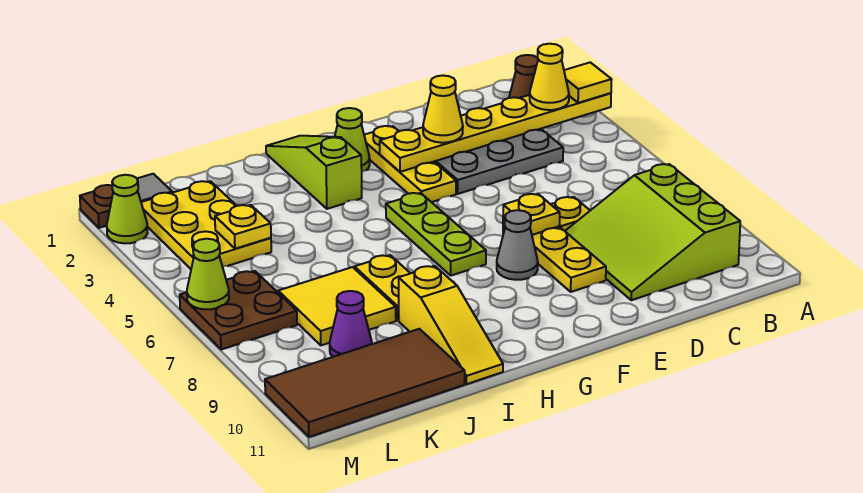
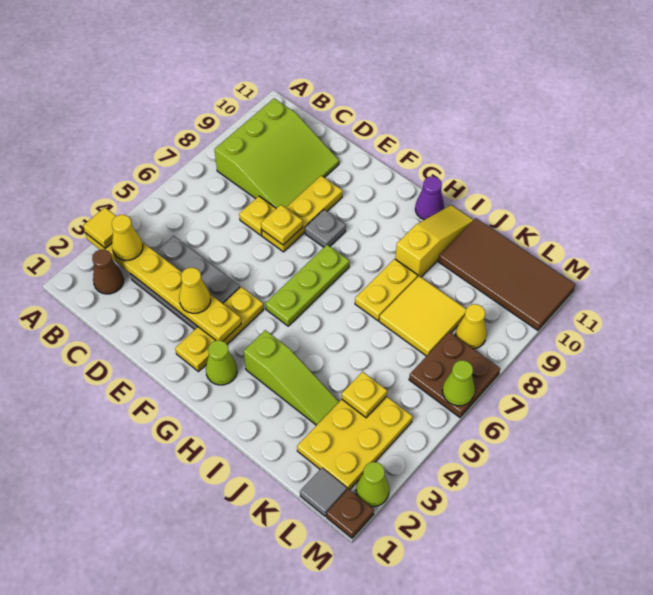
grey cone F8 level 1 -> grey plate F8 level 1
lime slope H1:H3 level 1 top 3 -> lime slope H3:J3 level 1 top H
purple cone K9 level 1 -> purple cone H11 level 1
none -> yellow cone L8 level 1

